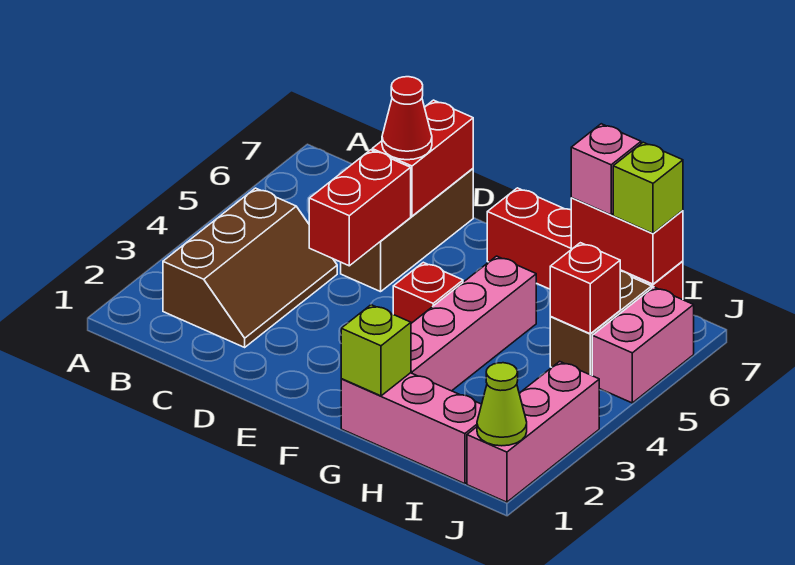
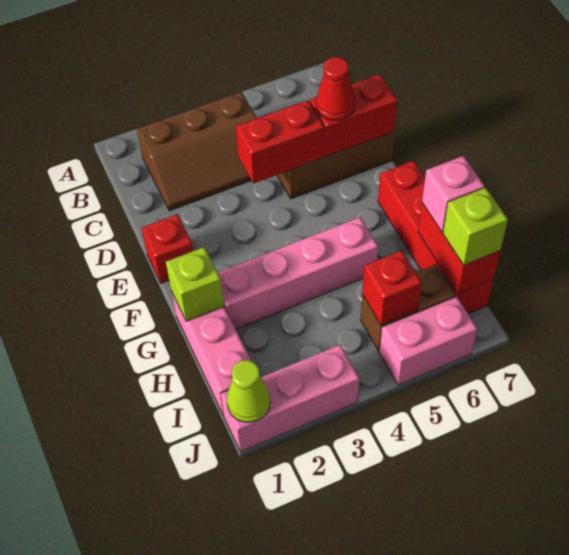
red brick F4 level 1 -> red brick E1 level 1

